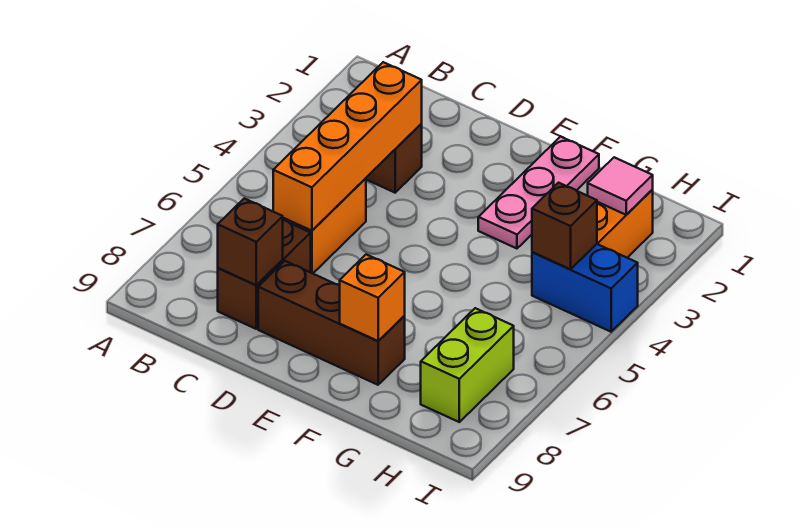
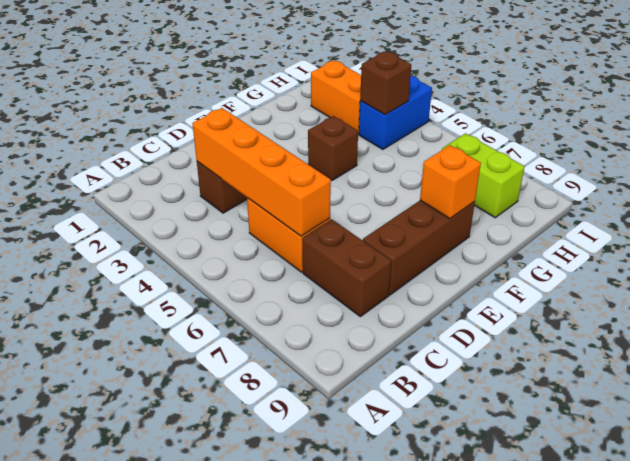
brown brick C8 level 2 -> brown brick F4 level 1
pink plate F1:F3 level 1 -> none
pink tile H2 level 2 -> none

